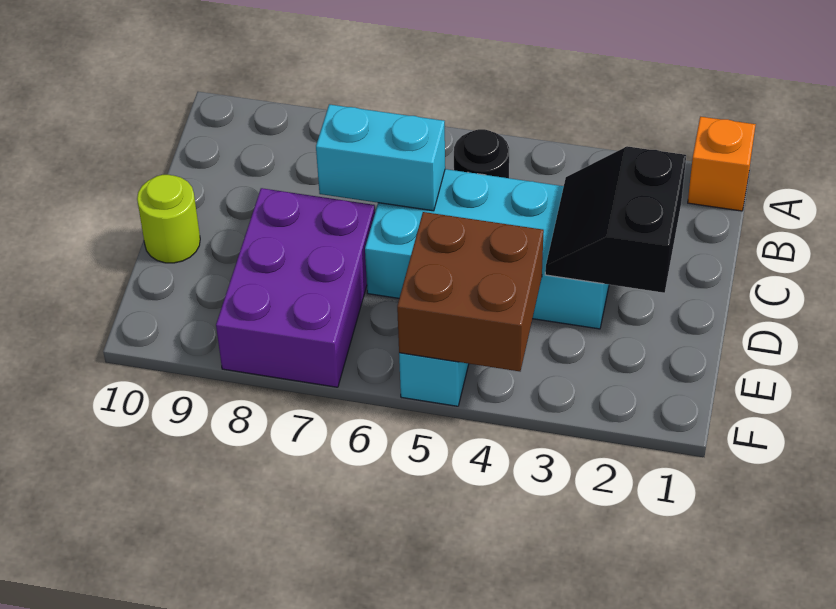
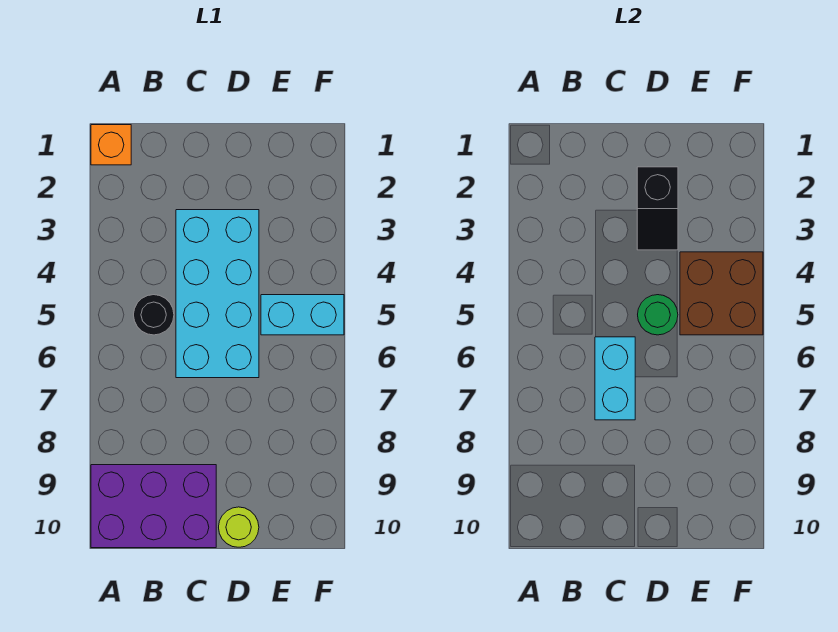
black slope C2:D3 level 2 top 2 -> black slope D2:D3 level 2 top 2
none -> green round brick D5 level 2
purple brick D7:F8 level 1 -> purple brick A9:C10 level 1

